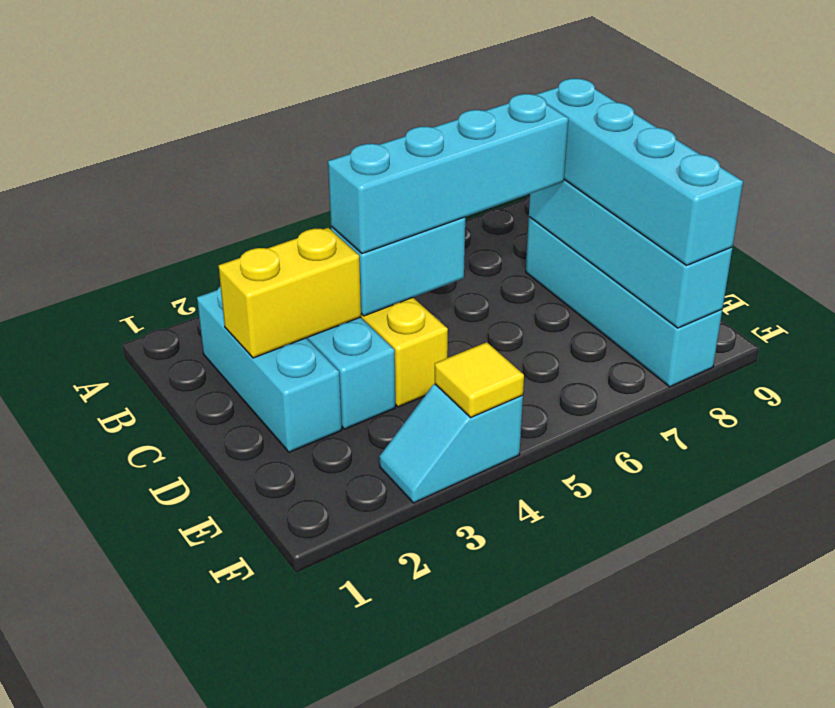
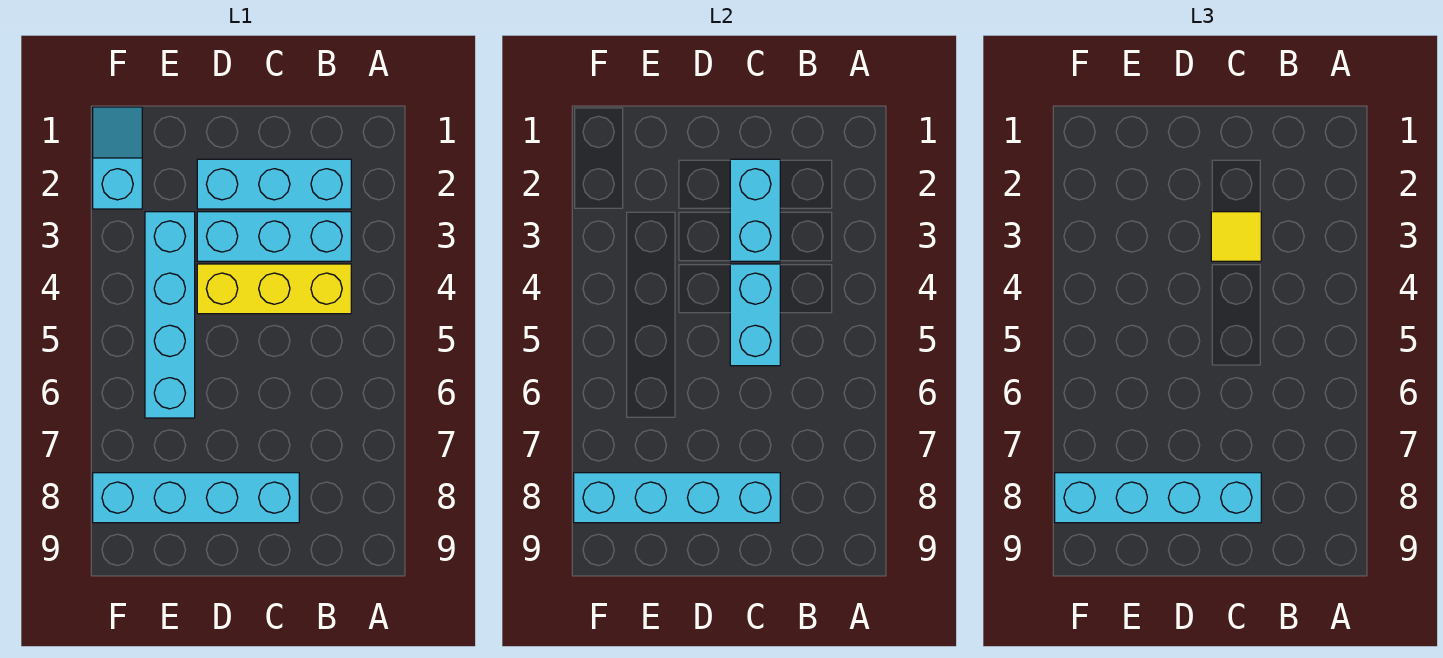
yellow brick C2:C3 level 2 -> cyan brick C2:C3 level 2
cyan brick C4:C7 level 3 -> cyan brick E3:E6 level 1
cyan slope F3:F4 level 1 top 4 -> cyan slope F1:F2 level 1 top 2
yellow tile F4 level 2 -> yellow tile C3 level 3

